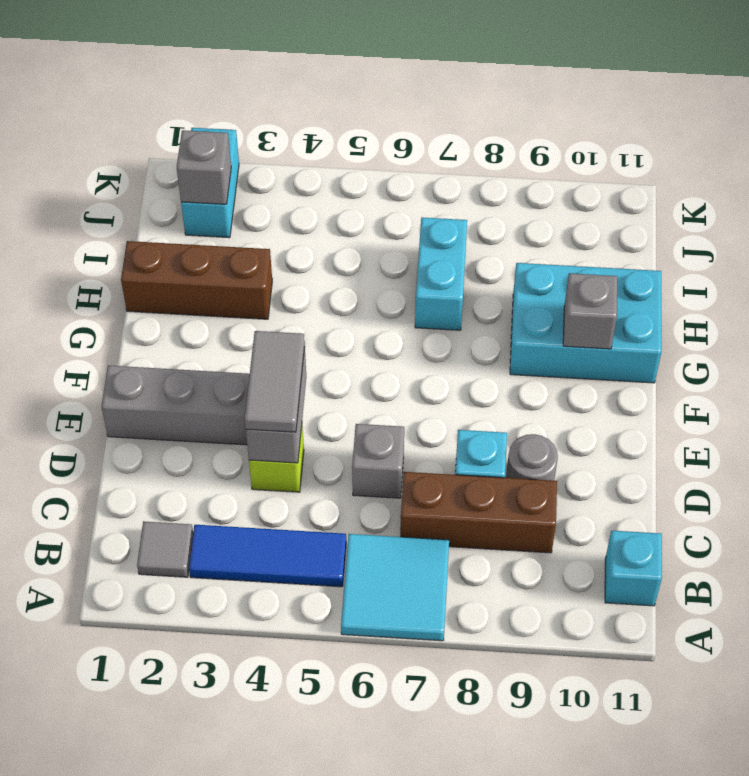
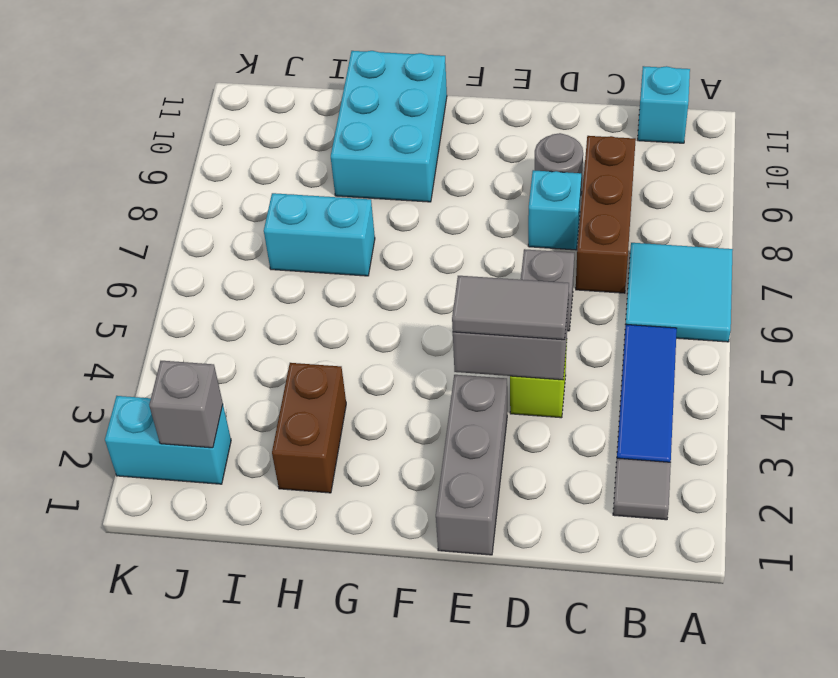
grey brick G10 level 2 -> none
brown brick H1:H3 level 1 -> brown brick H2:H3 level 1

